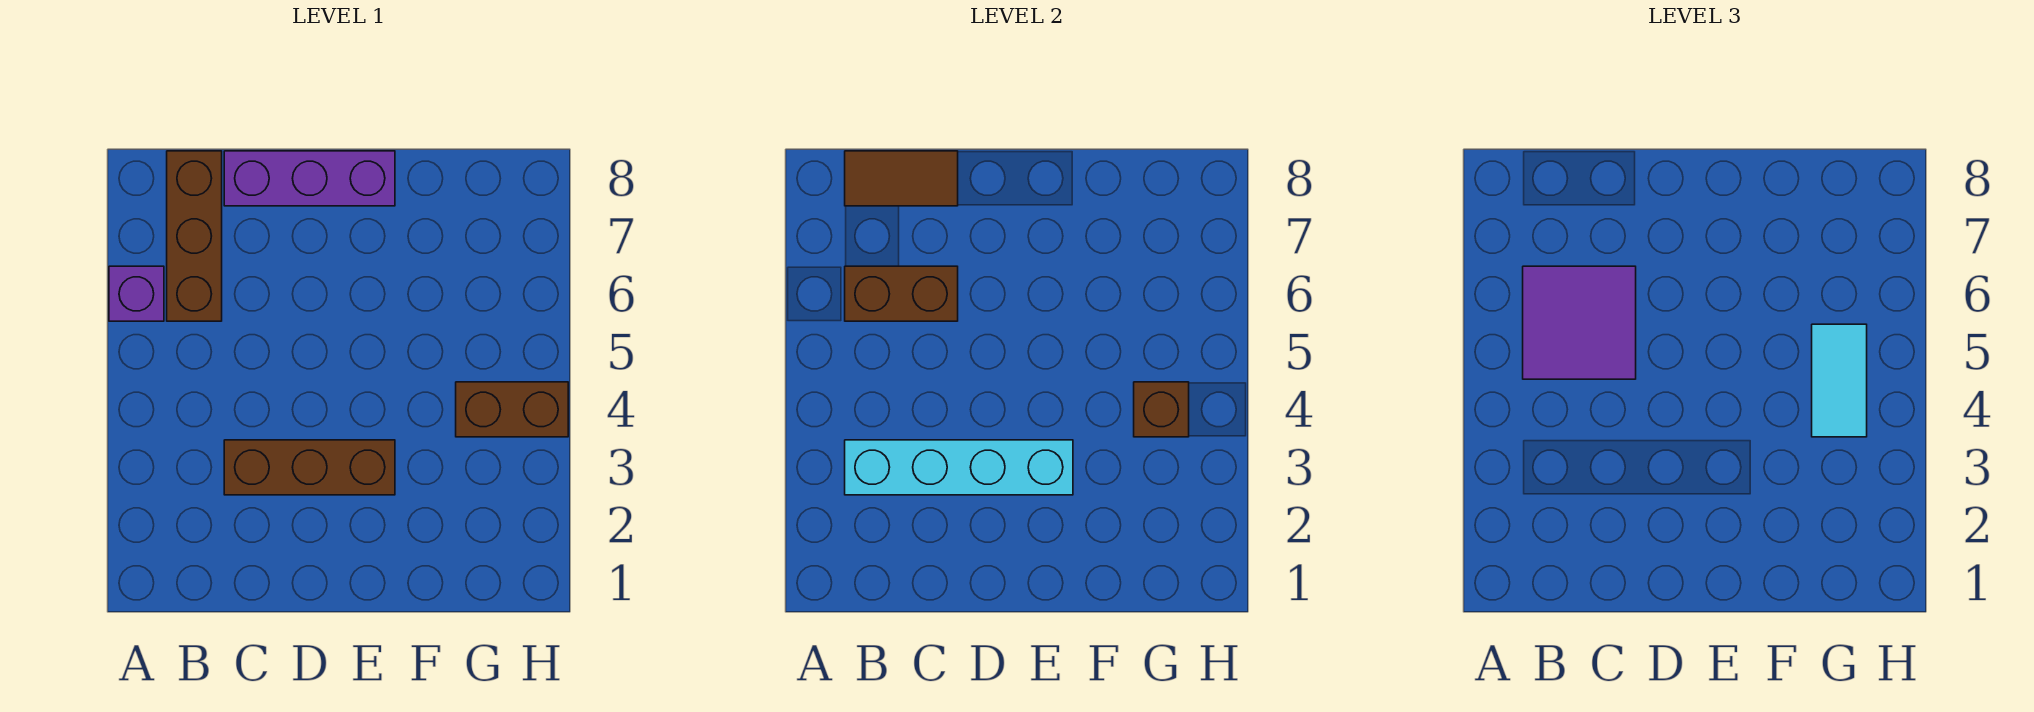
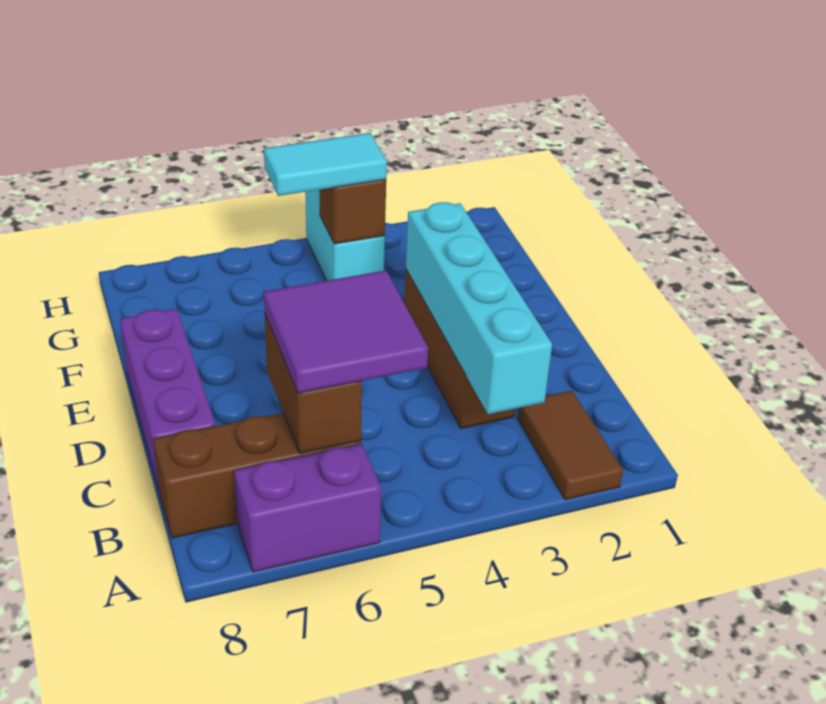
purple brick A6 level 1 -> purple brick A6:A7 level 1
brown tile B8:C8 level 2 -> brown tile A2:B2 level 1
brown brick G4:H4 level 1 -> cyan brick G4:H4 level 1

